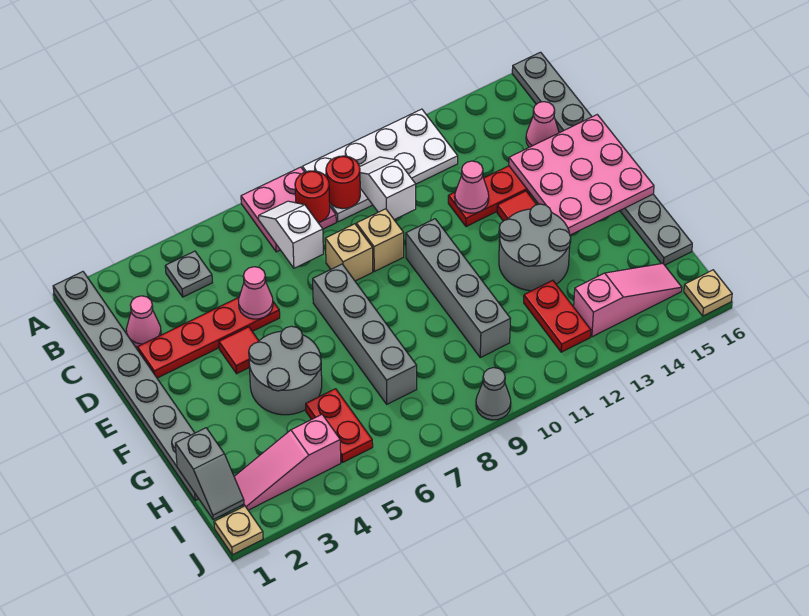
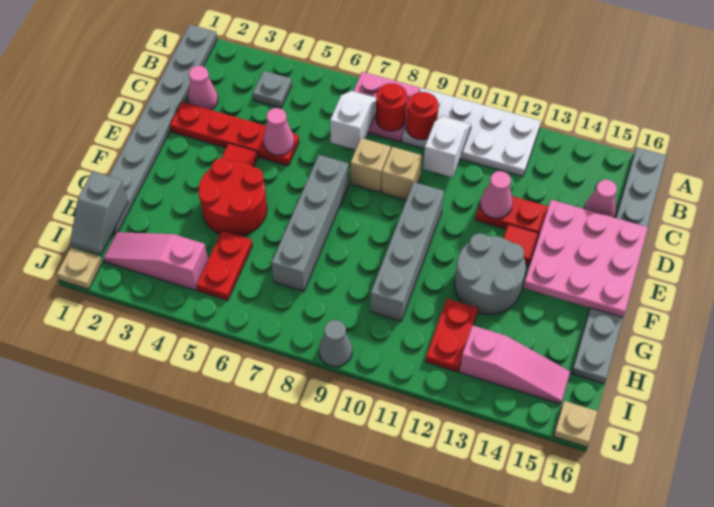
grey round brick F4:G5 level 1 -> red round brick F4:G5 level 1

